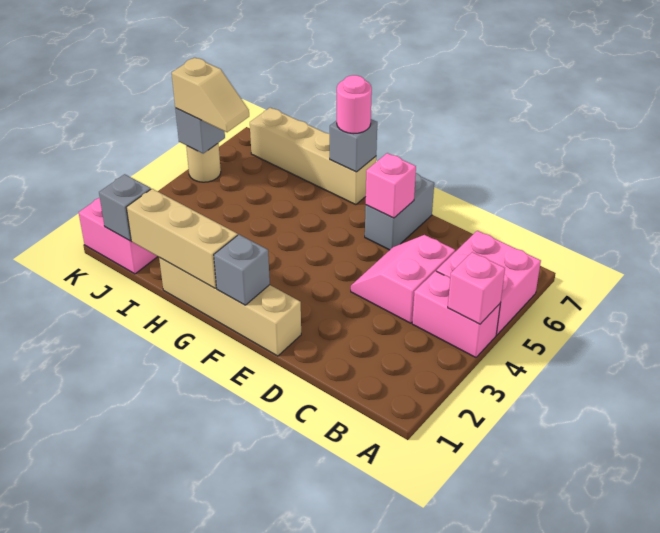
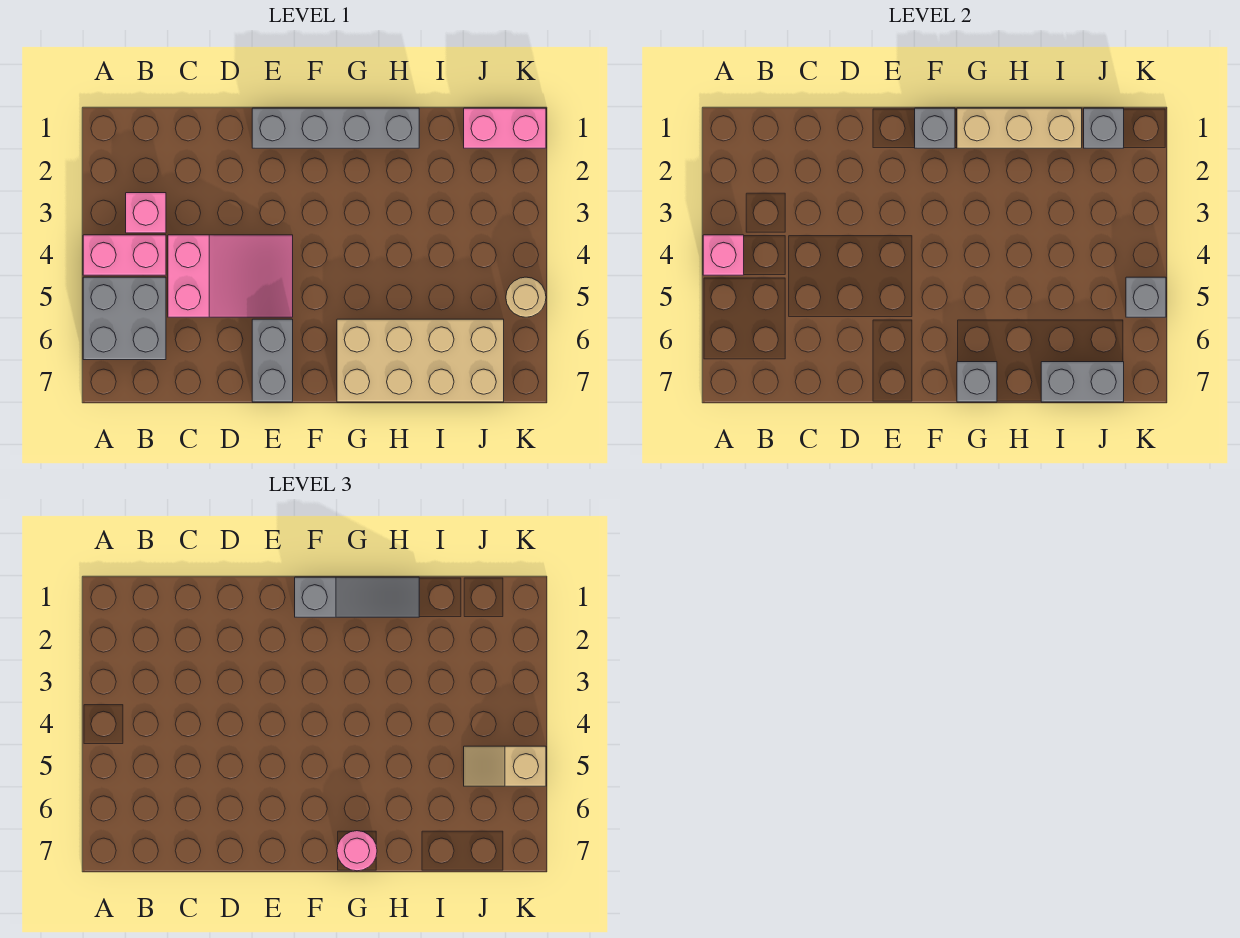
pink brick A5:B6 level 1 -> grey brick A5:B6 level 1
pink slope C4:D5 level 1 top C -> pink slope C4:E5 level 1 top C
tan brick E1:H1 level 1 -> grey brick E1:H1 level 1
pink brick E6 level 2 -> pink brick B3 level 1
none -> grey slope F1:H1 level 3 top F
tan brick G7:J7 level 1 -> tan brick G6:J7 level 1
none -> grey brick I7:J7 level 2

